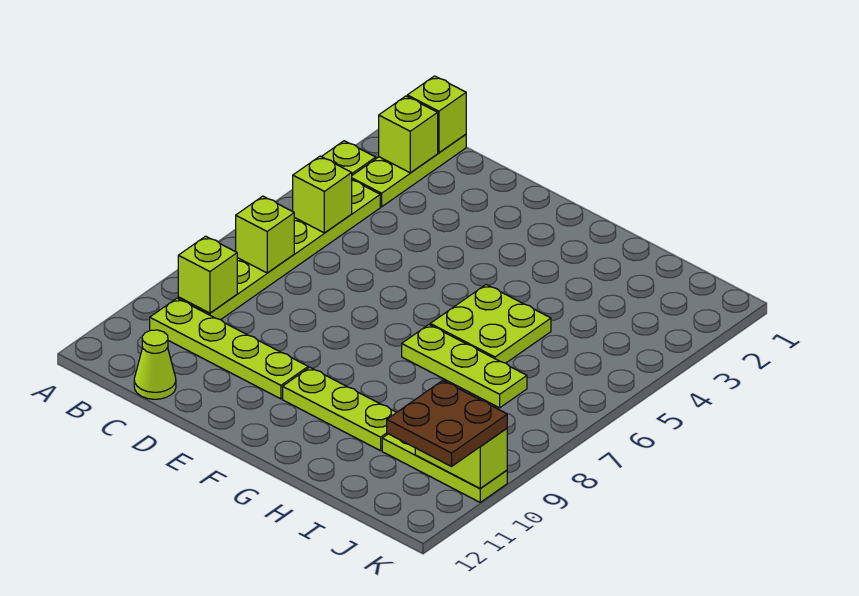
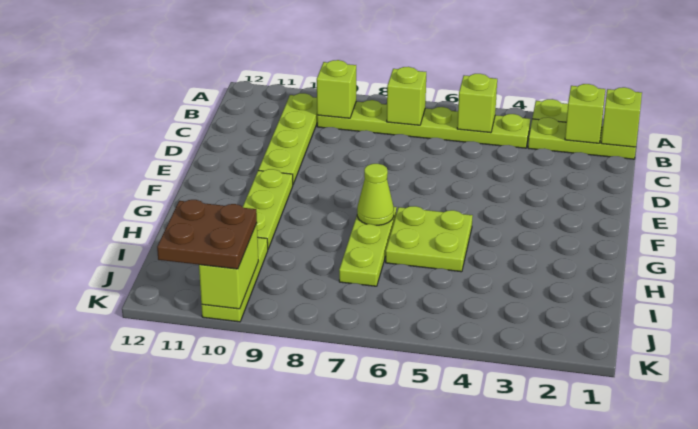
lime cone C12 level 1 -> lime cone G7 level 2

